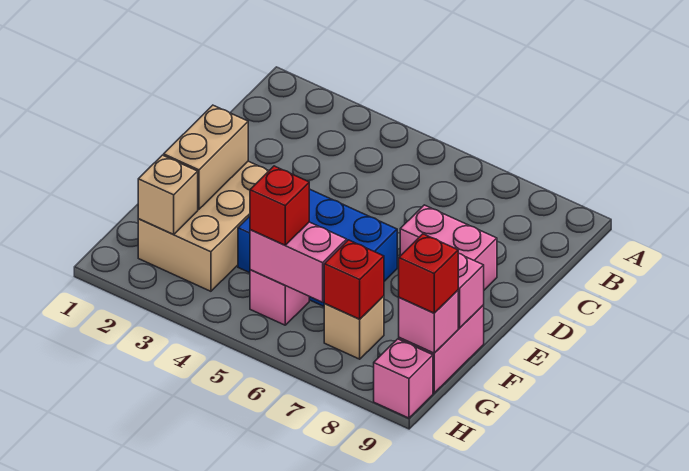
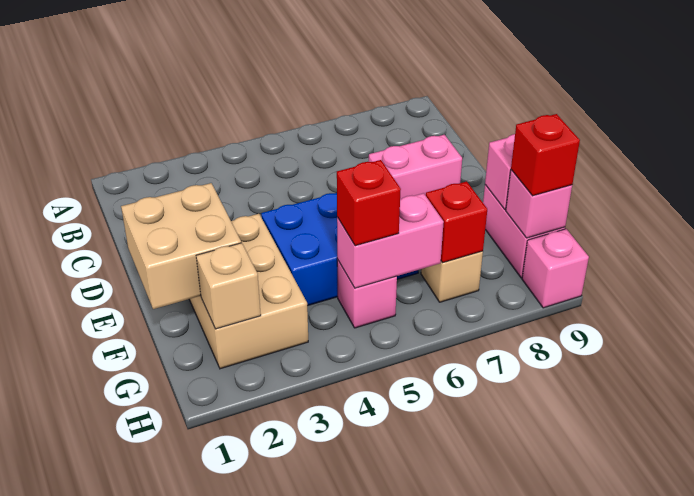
tan brick E2:F2 level 2 -> tan brick E1:F2 level 2

